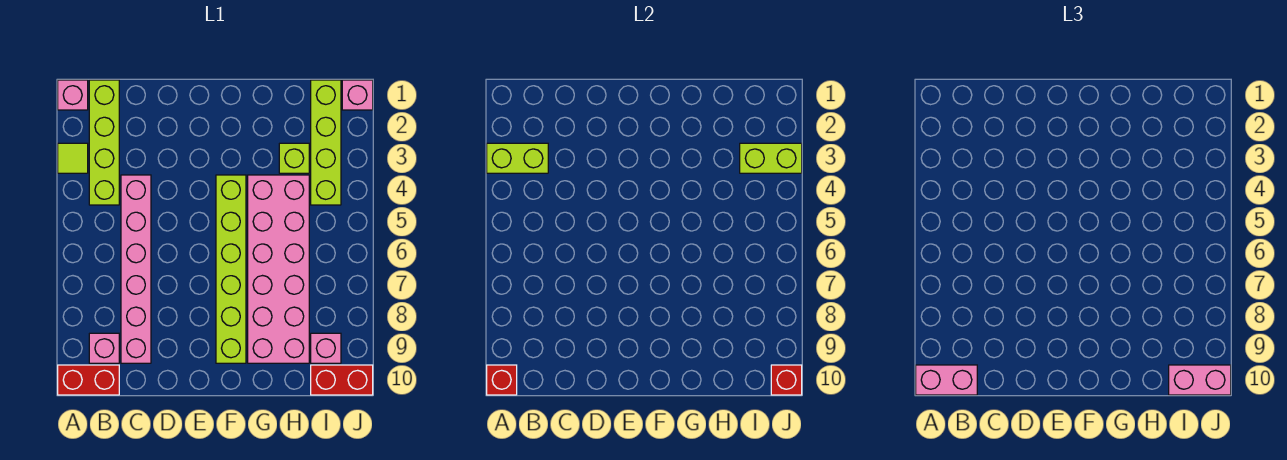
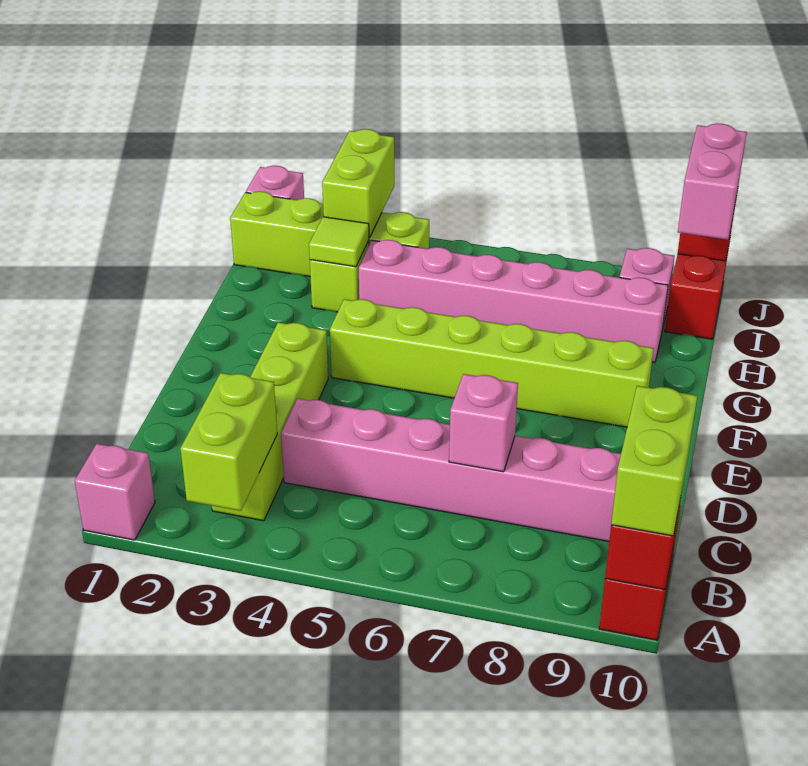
lime tile A3 level 1 -> lime tile H3 level 2
pink brick A10:B10 level 3 -> lime brick A10:B10 level 3
lime brick B1:B4 level 1 -> lime brick B3:E3 level 1
pink brick B9 level 1 -> pink brick C7 level 2
pink brick G4:H9 level 1 -> pink brick H4:H9 level 1

